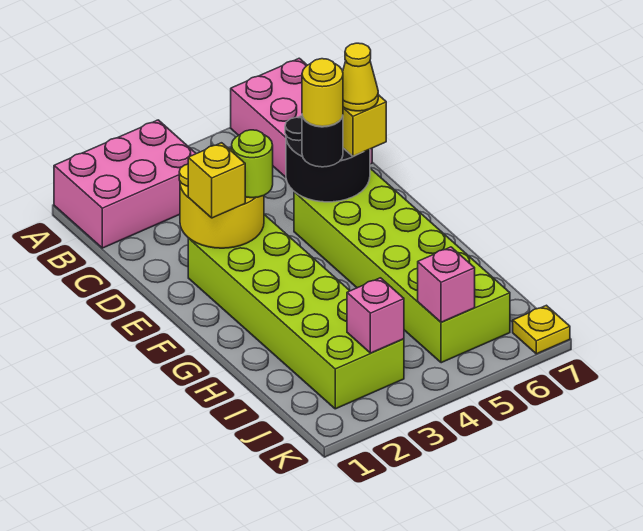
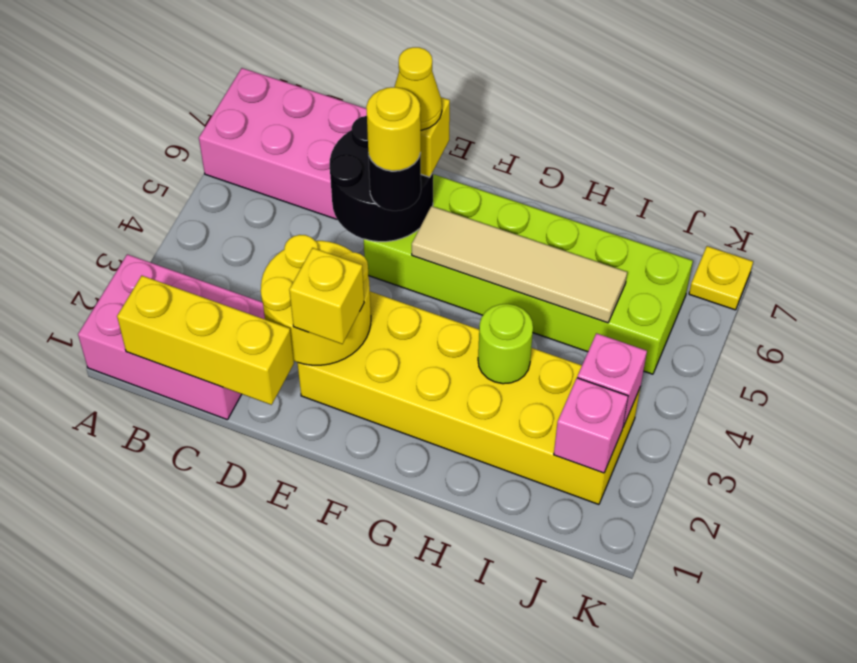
pink brick A1:B3 level 1 -> pink brick A1:C2 level 1
none -> yellow brick B1:D1 level 2
lime brick E2:J3 level 1 -> yellow brick E2:J3 level 1
lime round brick E3 level 3 -> lime round brick H3 level 2
none -> tan tile F5:I5 level 2
pink brick J5 level 2 -> pink brick J2 level 2

